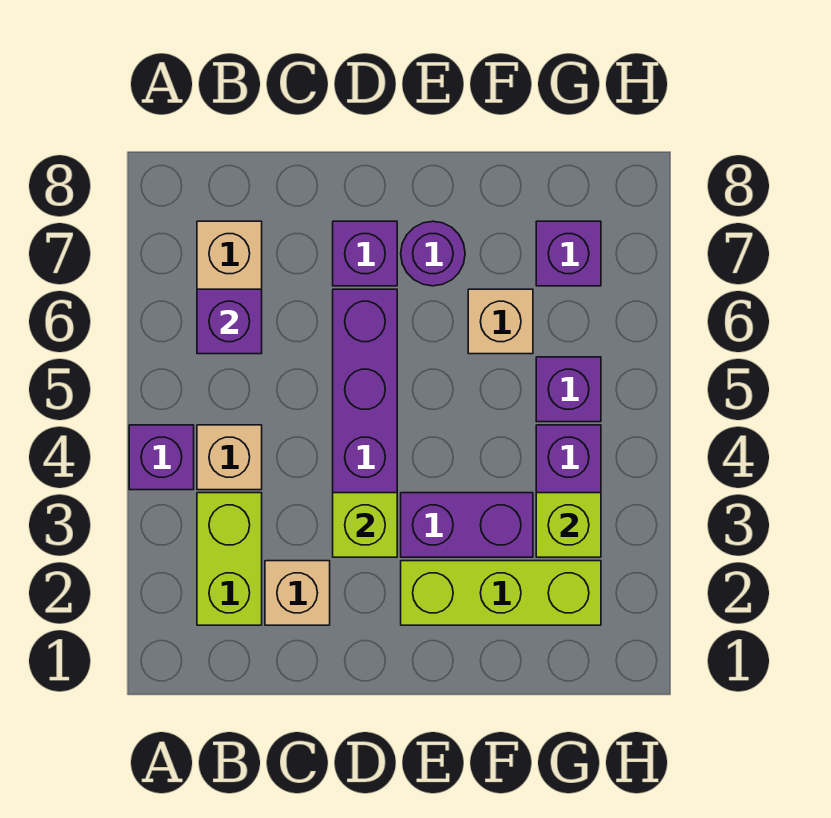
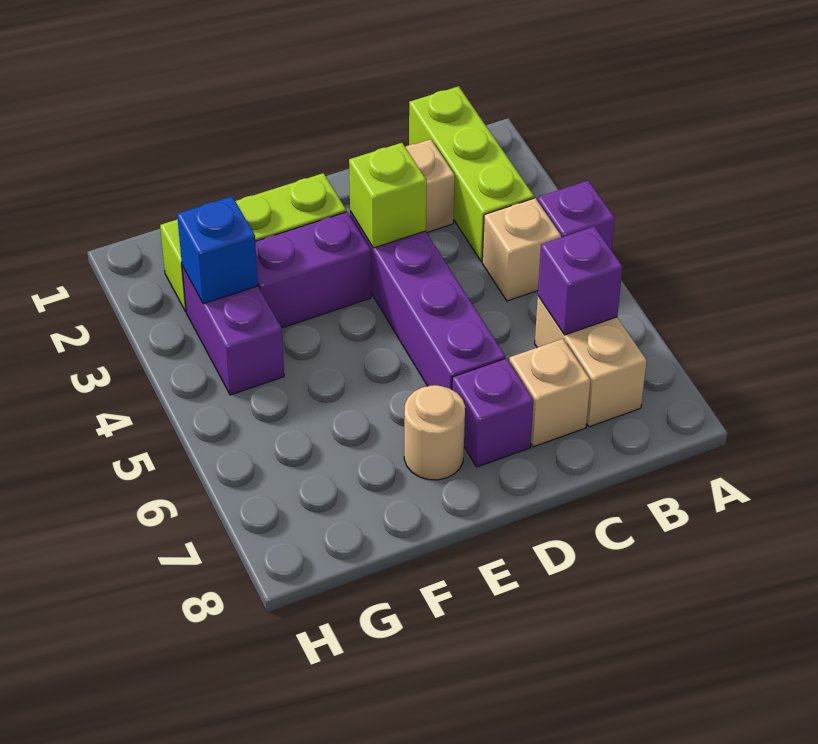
lime brick B2:B3 level 1 -> lime brick B1:B3 level 1
purple round brick E7 level 1 -> tan round brick E7 level 1
tan brick F6 level 1 -> tan brick C7 level 1
lime brick G3 level 2 -> blue brick G3 level 2
purple brick G5 level 1 -> none
purple brick G7 level 1 -> none

